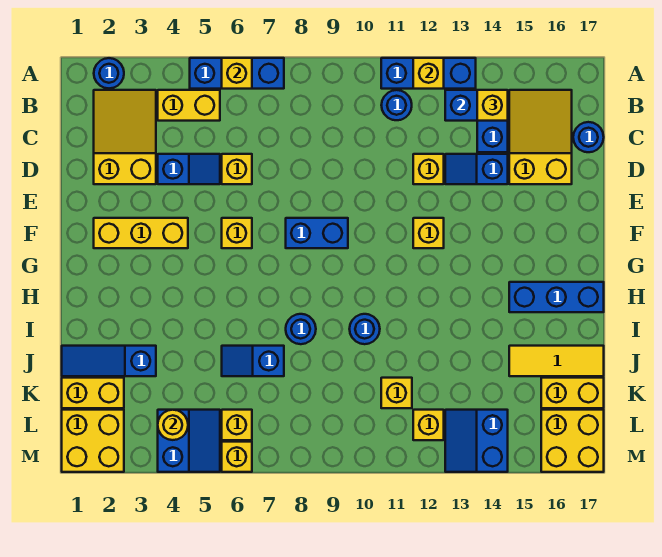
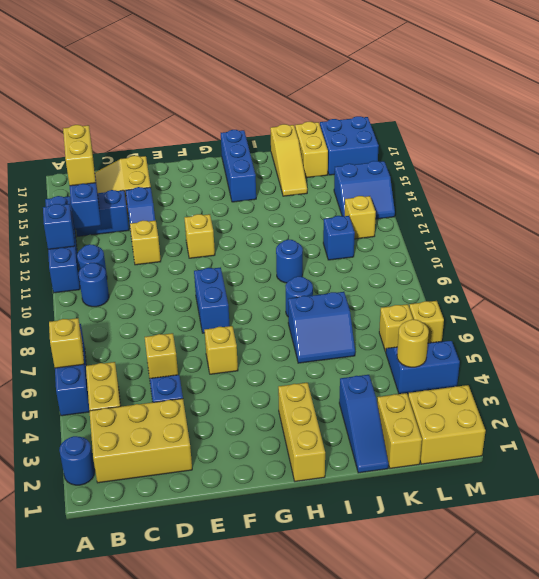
blue brick A11:A13 level 1 -> blue brick A11:A14 level 1
yellow brick A12 level 2 -> blue brick A12 level 2
yellow slope B2:D3 level 1 top D -> yellow brick B2:D3 level 1
yellow brick B14 level 3 -> yellow brick B14:B15 level 3
blue round brick C17 level 1 -> blue round brick B10 level 1
yellow brick F2:F4 level 1 -> yellow brick H1:H3 level 1
blue slope J6:J7 level 1 top 7 -> blue slope I6:J7 level 1 top 7
yellow tile J15:J17 level 1 -> yellow slope J15:J17 level 1 top 17
yellow brick K11 level 1 -> blue brick K11 level 1
yellow brick L16:M17 level 1 -> blue brick L16:M17 level 1

